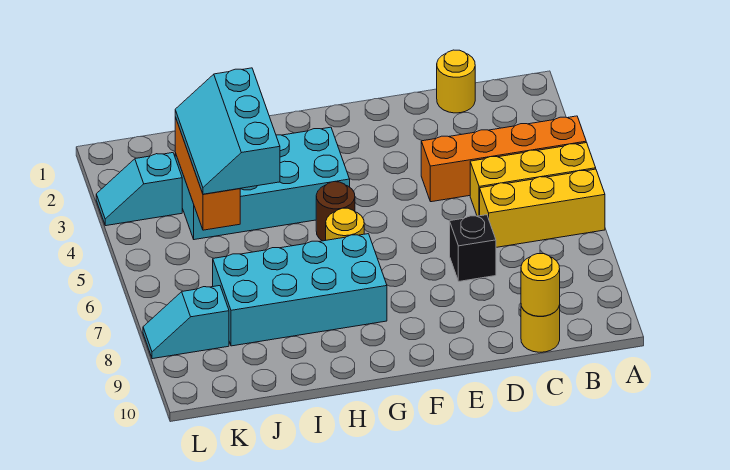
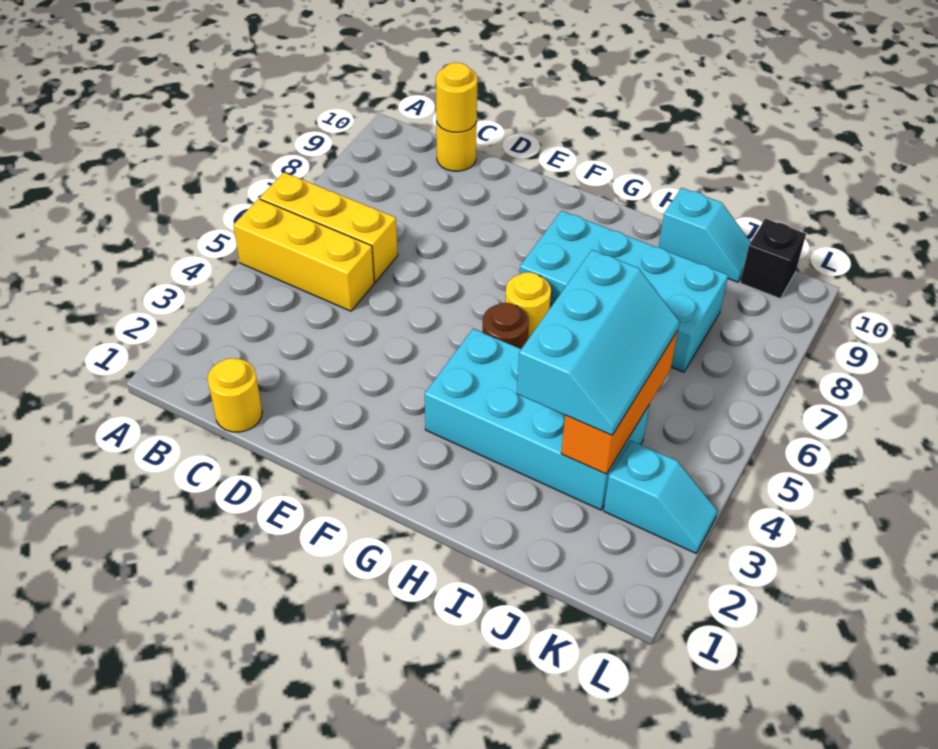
orange brick A4:D4 level 1 -> none
black brick D7 level 1 -> black brick K10 level 1
cyan slope K8:L8 level 1 top K -> cyan slope I10:J10 level 1 top I

